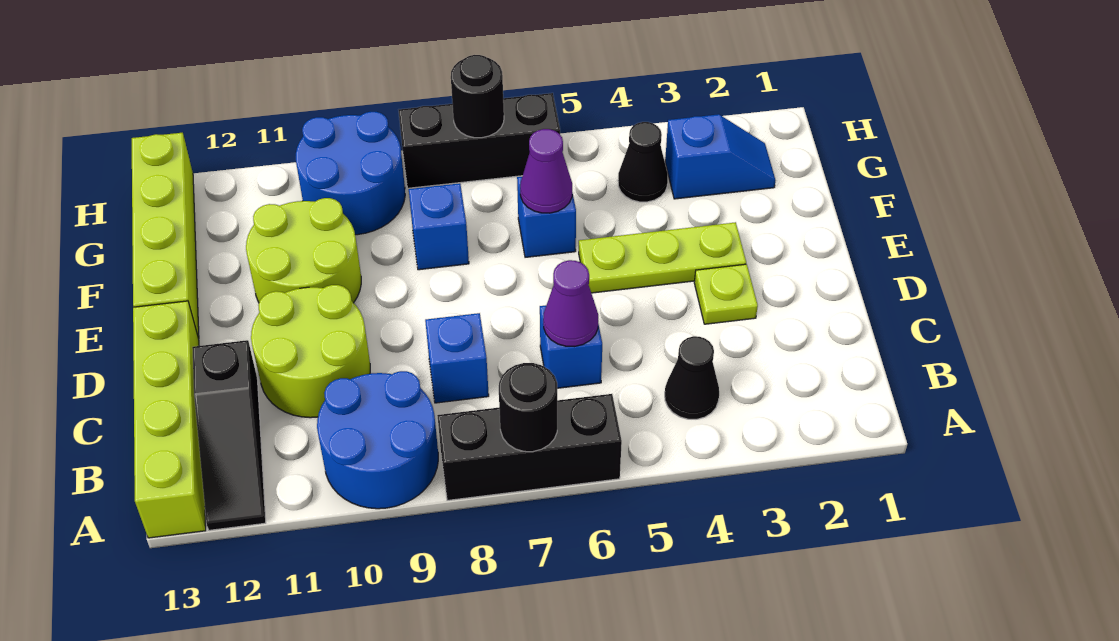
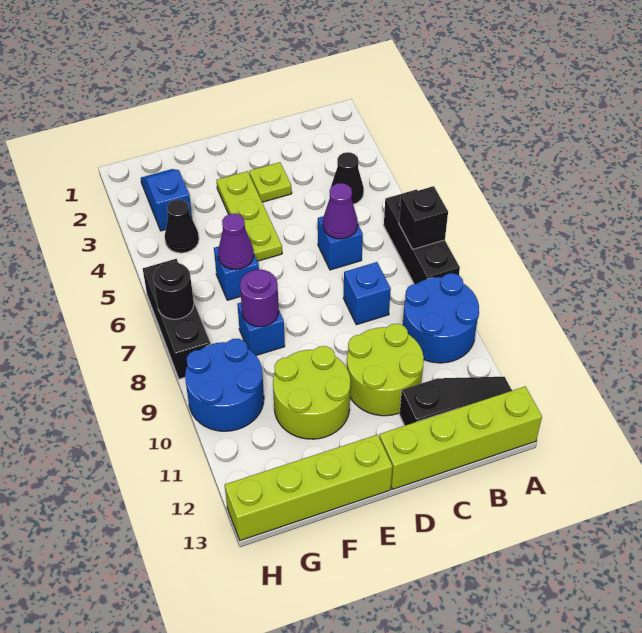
black round brick A7 level 2 -> black brick A7 level 2
none -> purple round brick F8 level 2

